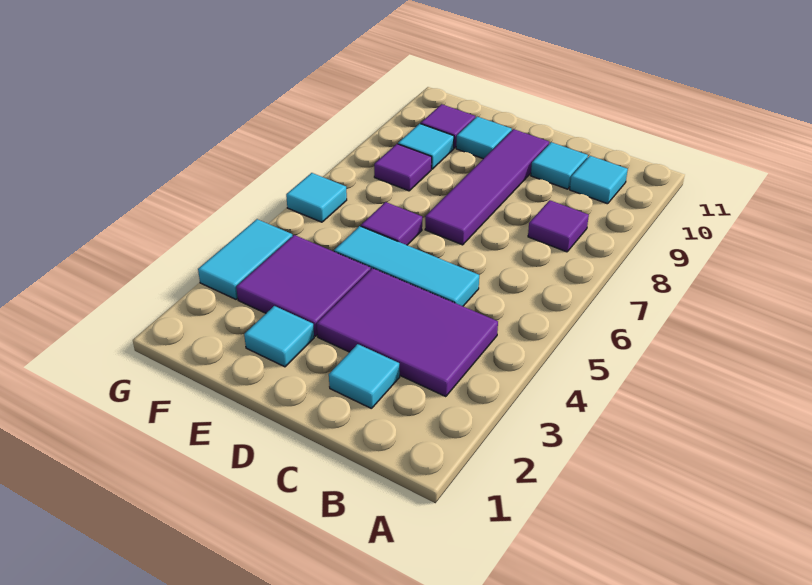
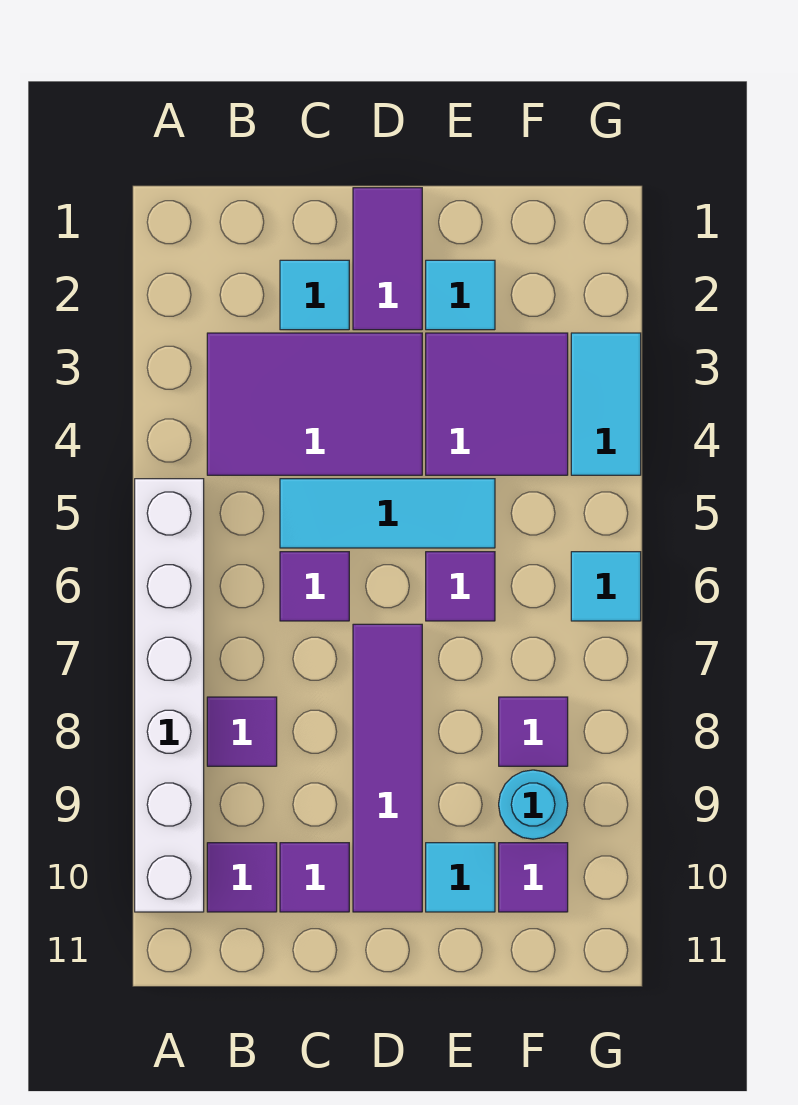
none -> white brick A5:A10 level 1
cyan tile B10 level 1 -> purple tile B10 level 1
none -> purple tile C6 level 1
cyan tile C10 level 1 -> purple tile C10 level 1
none -> purple tile D1:D2 level 1
cyan tile F9 level 1 -> cyan round brick F9 level 1

